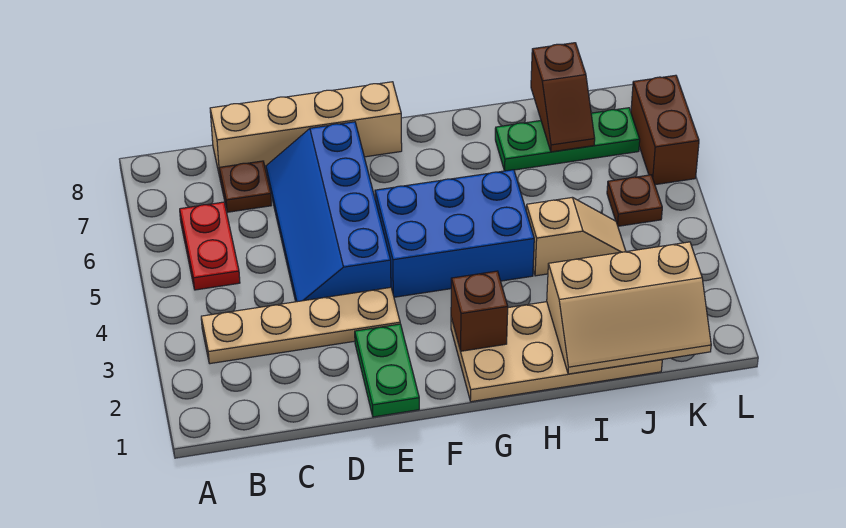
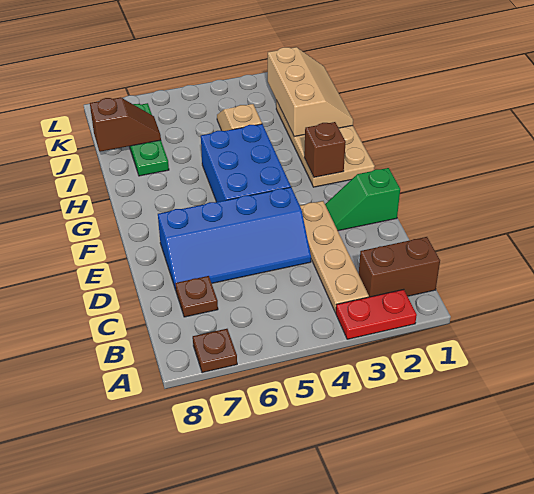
red plate B5:B6 level 1 -> red plate A2:A3 level 1
tan brick C8:F8 level 1 -> none
green plate E1:E2 level 1 -> green slope E1:E2 level 1 top 1
brown plate K5 level 1 -> brown plate A7 level 1
brown brick L6:L7 level 1 -> brown brick B1:B2 level 1

